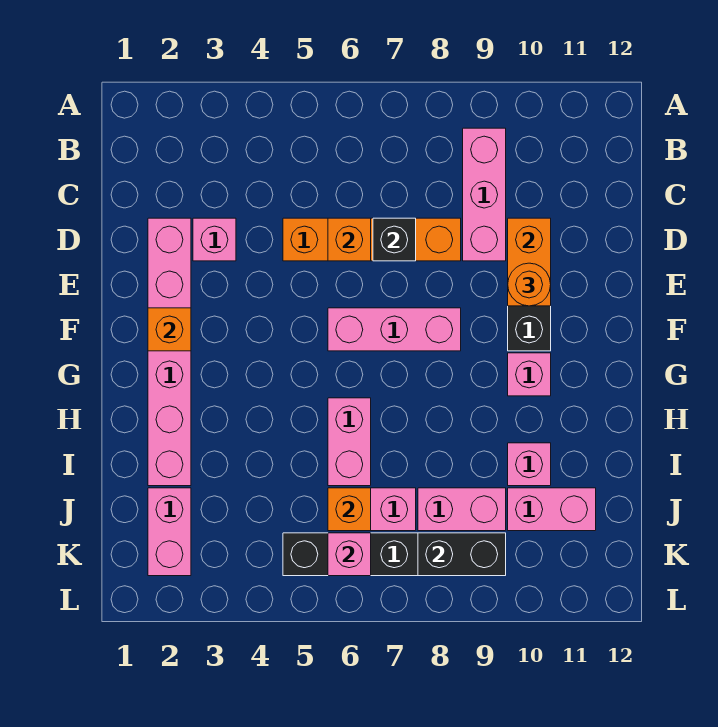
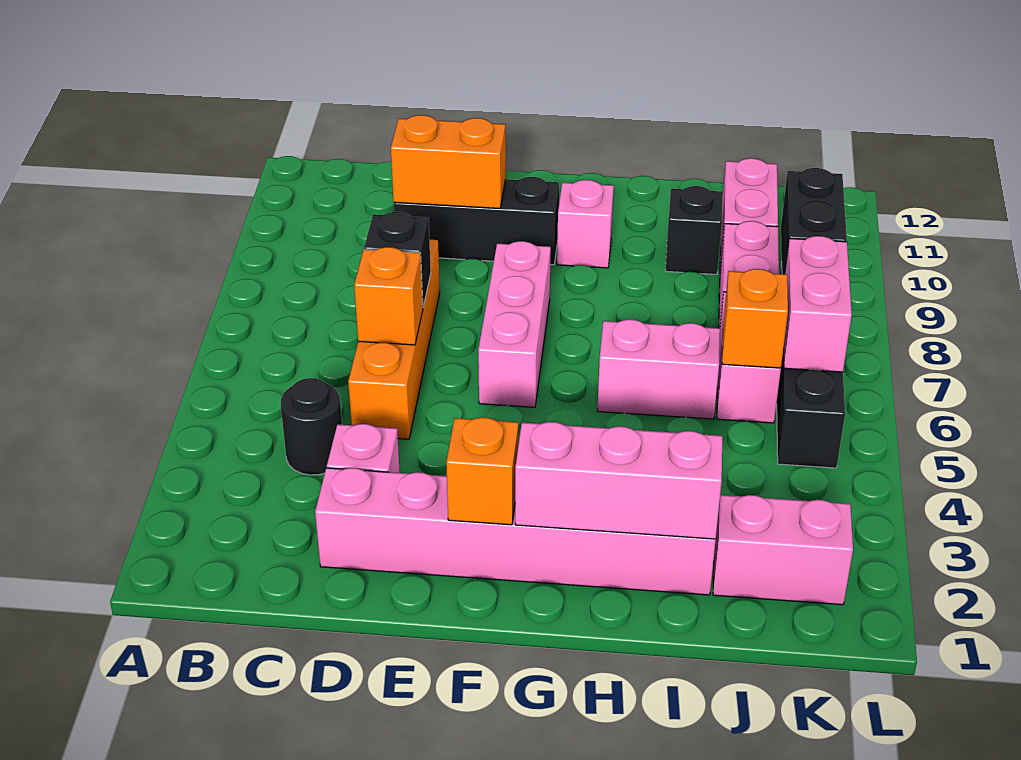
pink brick B9:D9 level 1 -> pink brick G2:I2 level 2
none -> black round brick C4 level 1
orange round brick E10 level 3 -> none
pink brick I10 level 1 -> black brick I10 level 1
pink brick K6 level 2 -> pink brick K6:K7 level 2

